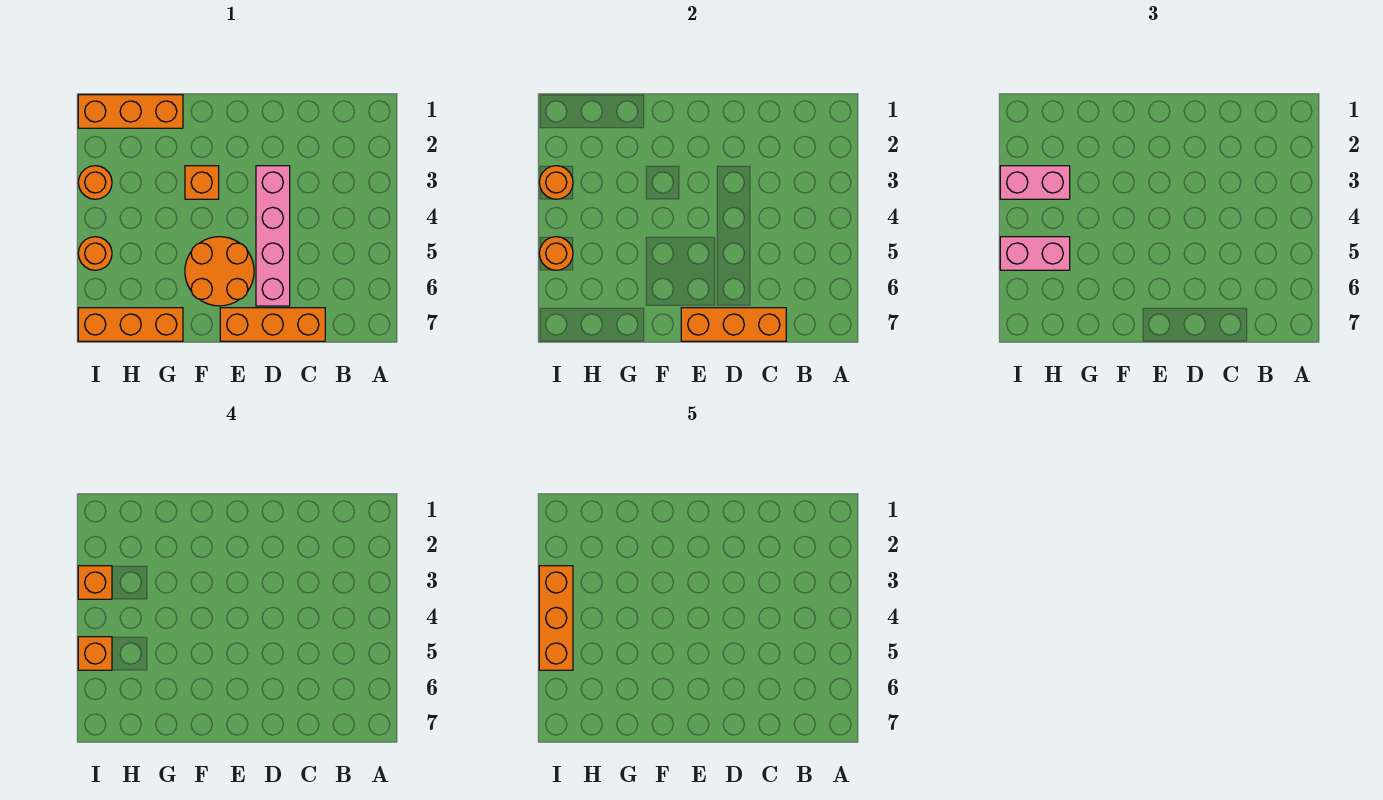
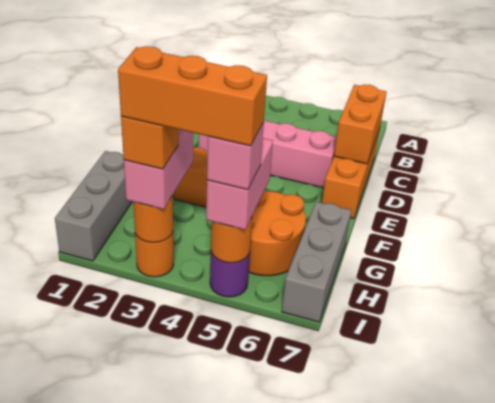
orange brick C7:E7 level 2 -> orange brick C7:D7 level 2
orange round brick E5:F6 level 1 -> orange round brick G5:H6 level 1
orange brick G1:I1 level 1 -> grey brick G1:I1 level 1
orange brick G7:I7 level 1 -> grey brick G7:I7 level 1
orange round brick I5 level 1 -> purple round brick I5 level 1
orange brick I5 level 4 -> pink brick I5 level 4

